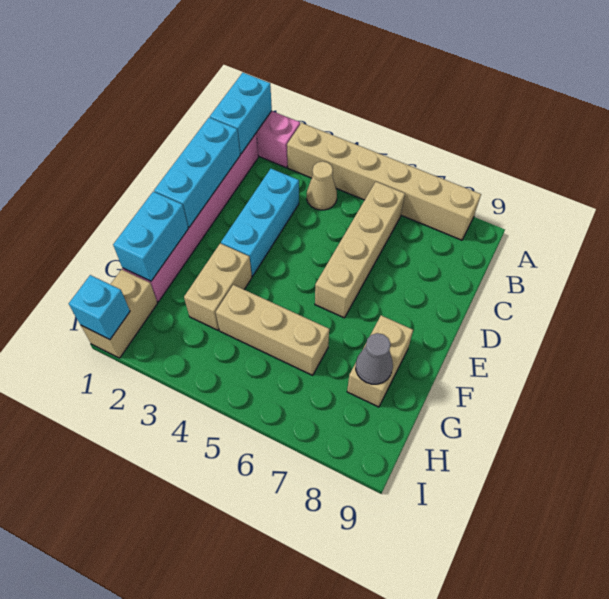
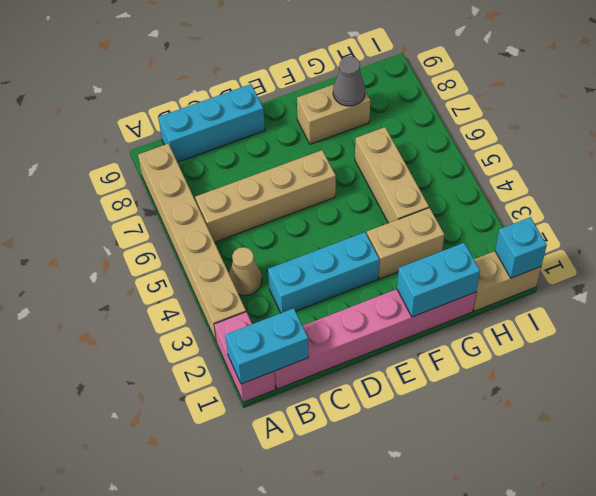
cyan brick C1:E1 level 2 -> cyan brick B9:D9 level 1

